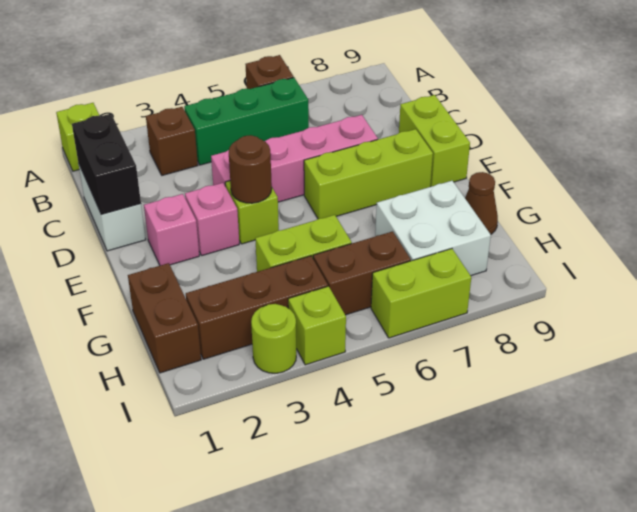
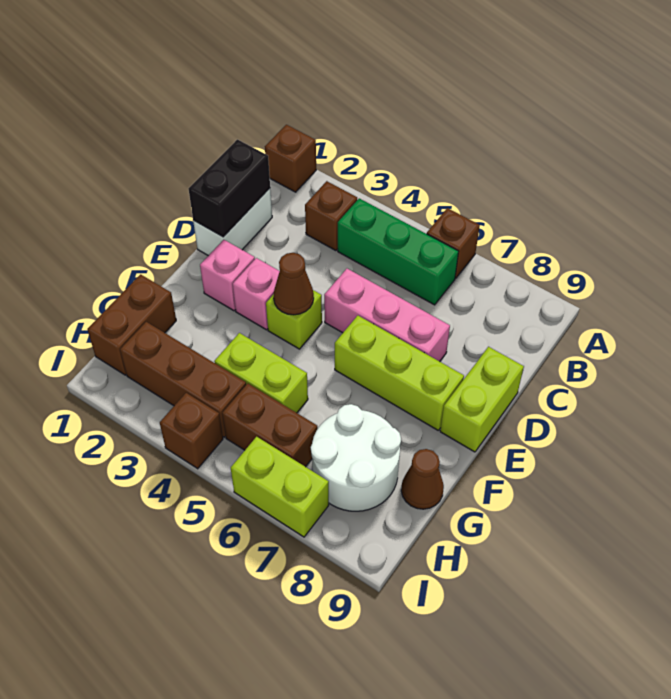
lime brick A1 level 1 -> brown brick A1 level 1
pink brick D4:D7 level 1 -> pink brick D5:D7 level 1
brown round brick E4 level 2 -> brown cone E4 level 2
white brick G7:H8 level 1 -> white round brick G7:H8 level 1
lime round brick I3 level 1 -> none
lime brick I4 level 1 -> brown brick I4 level 1

